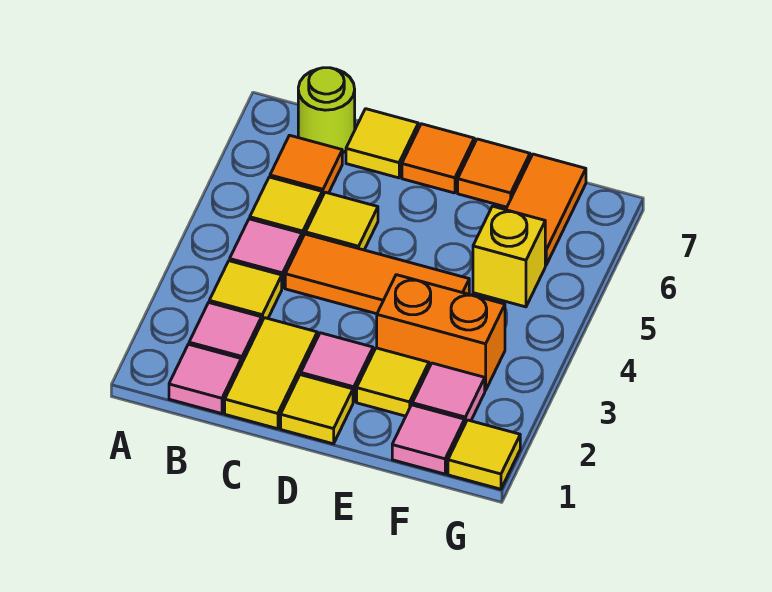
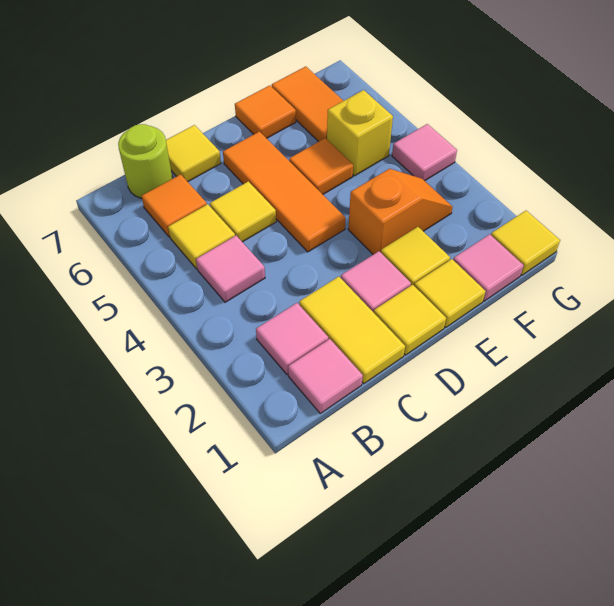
yellow tile B3 level 1 -> yellow tile E1 level 1
orange tile C4:E4 level 1 -> orange tile D4:D6 level 1
orange tile D7 level 1 -> orange tile E5 level 1
orange brick E3:F3 level 1 -> orange slope E3:F3 level 1 top E
pink tile F2 level 1 -> pink tile G4 level 1

